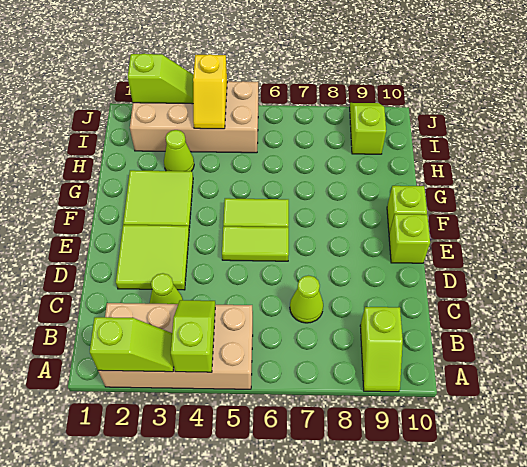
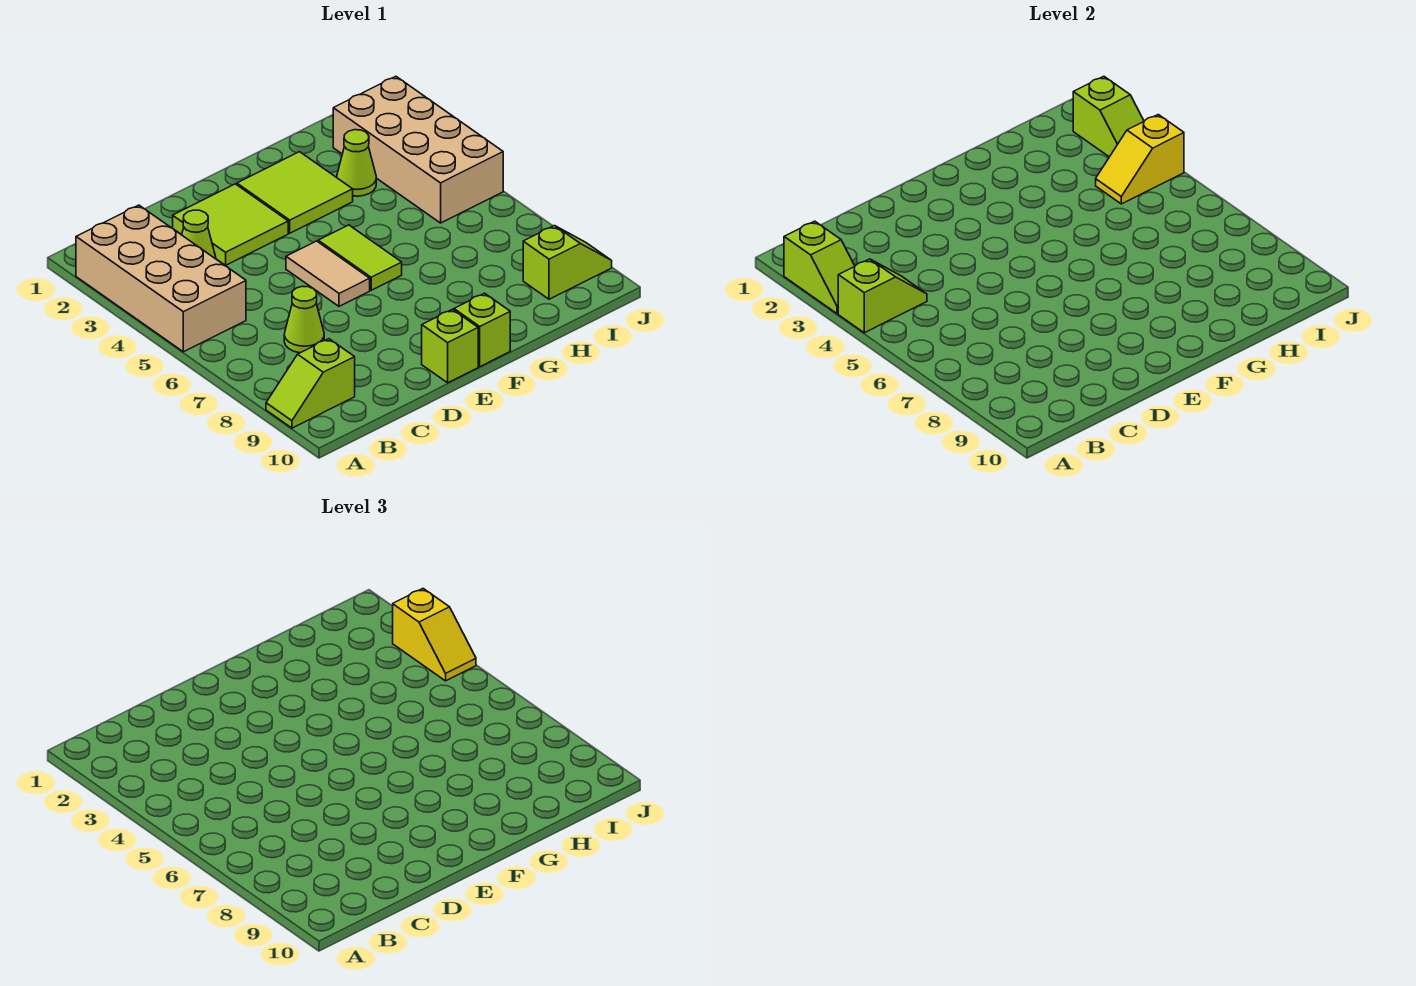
lime tile E5:E6 level 1 -> tan tile E5:E6 level 1
none -> yellow slope J3:J4 level 3 top 3

